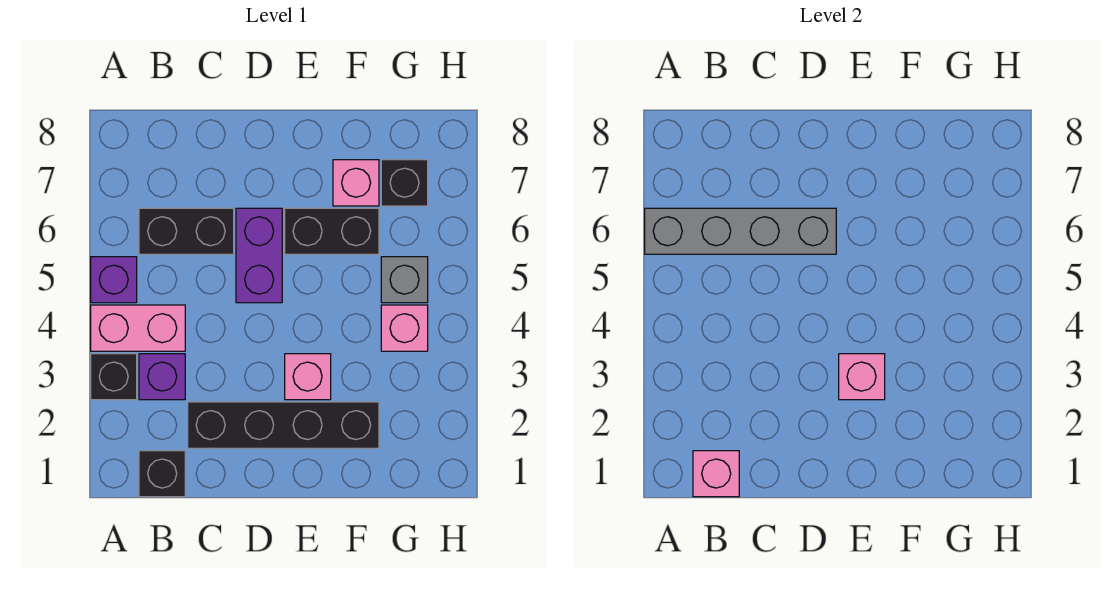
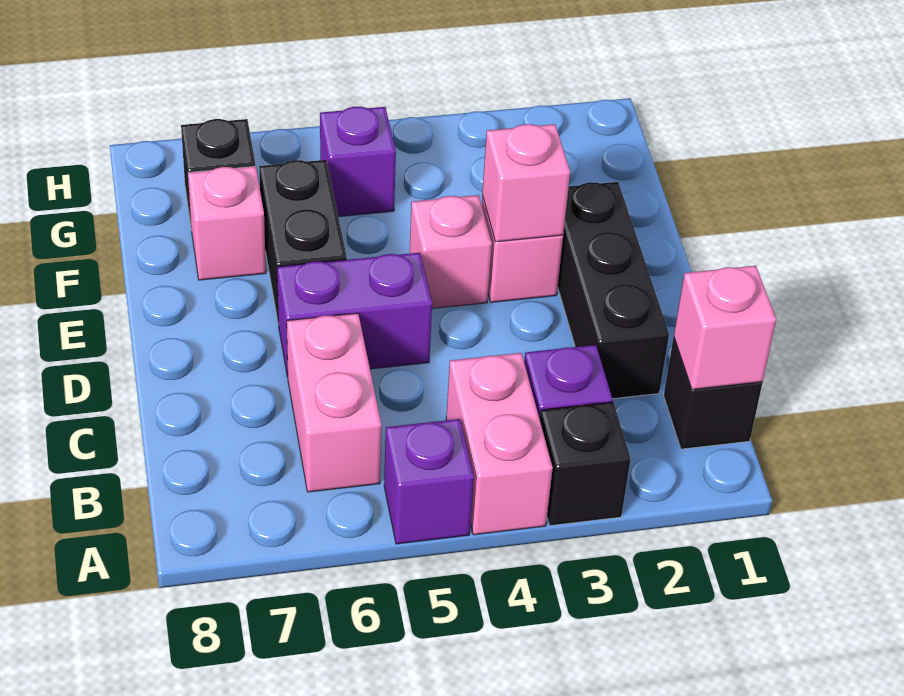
grey brick A6:D6 level 2 -> none
black brick B6:C6 level 1 -> pink brick B6:C6 level 1
black brick C2:F2 level 1 -> black brick C2:E2 level 1
pink brick G4 level 1 -> pink brick E4 level 1
grey brick G5 level 1 -> purple brick G5 level 1

